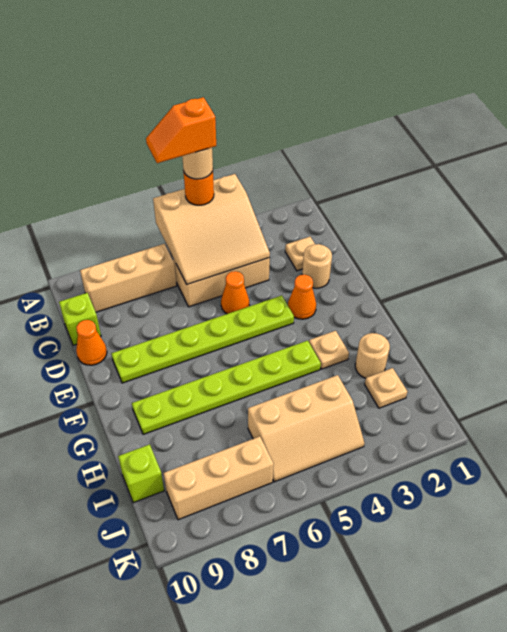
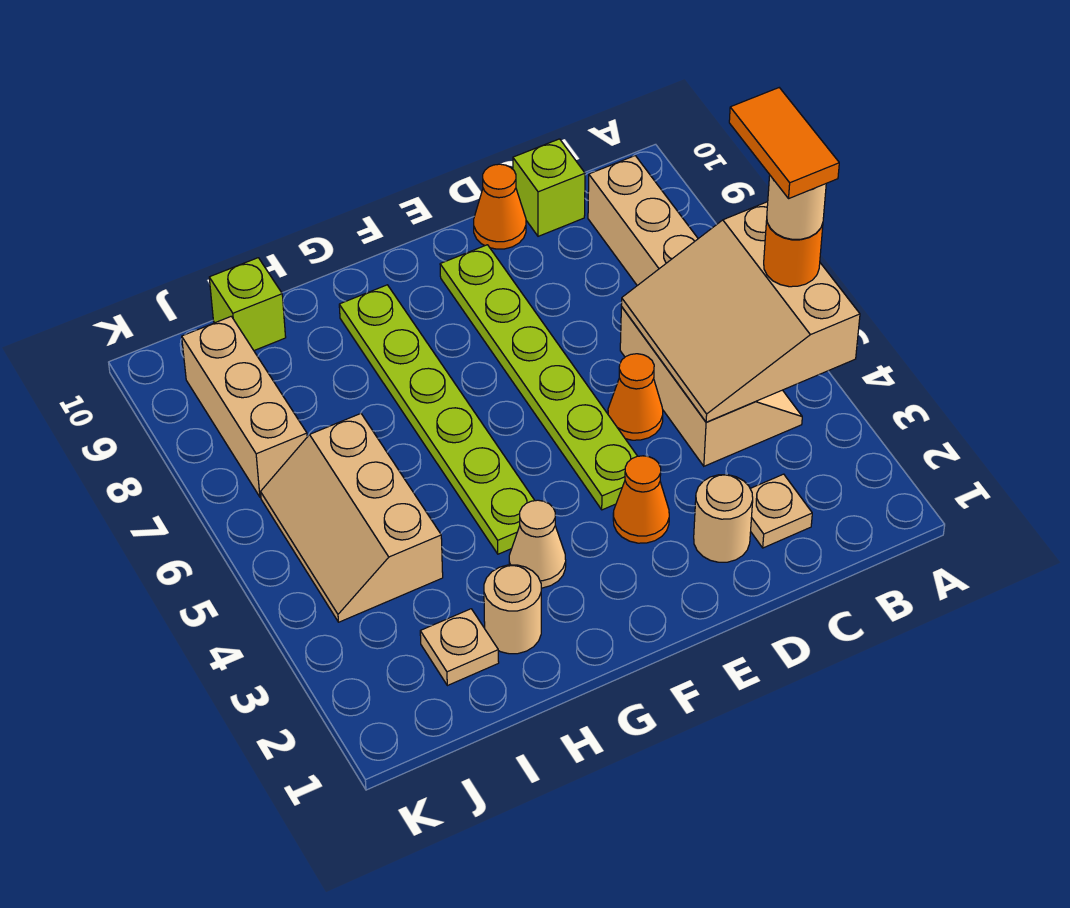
orange slope A5:A6 level 5 top 5 -> orange tile A5:A6 level 5
tan plate G3 level 1 -> tan cone G3 level 1

